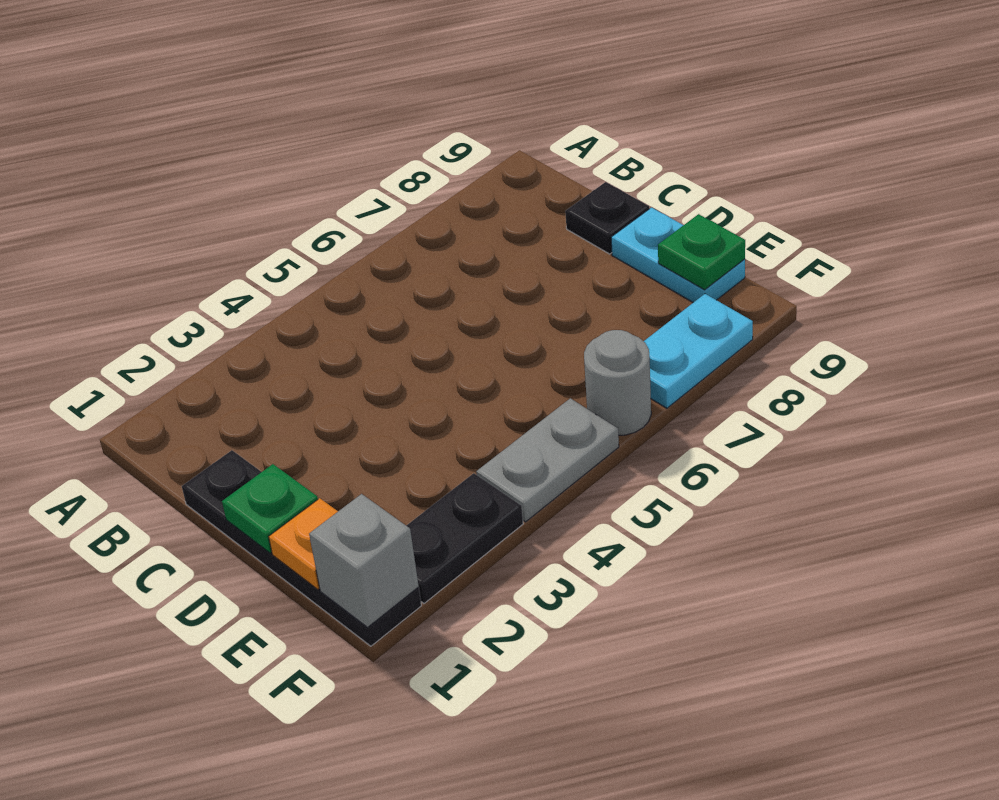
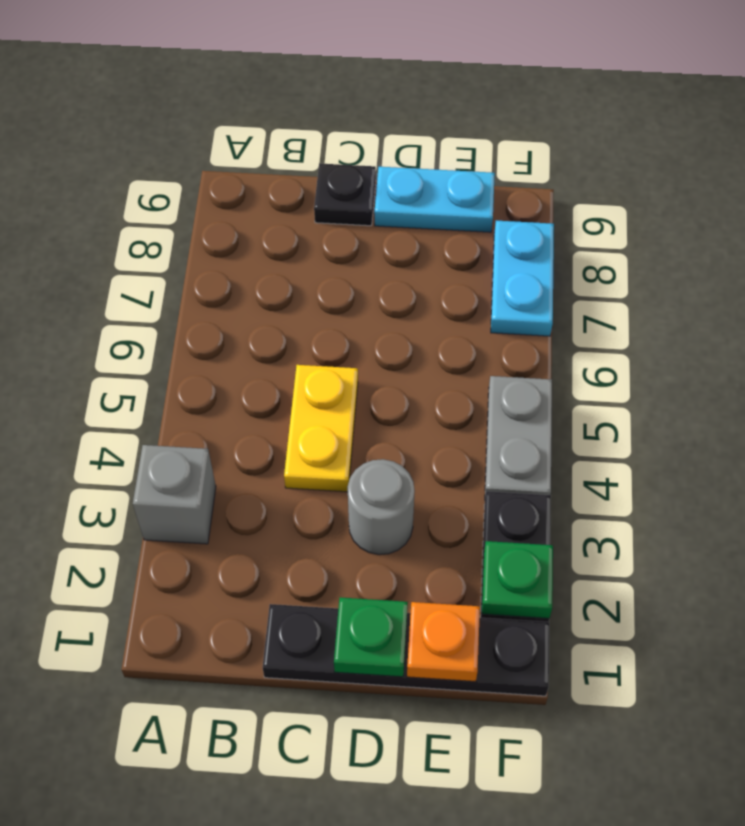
none -> yellow plate C4:C5 level 1
green plate E9 level 2 -> green plate F2 level 2
grey brick F1 level 2 -> grey brick A3 level 1
grey round brick F6 level 1 -> grey round brick D3 level 1

